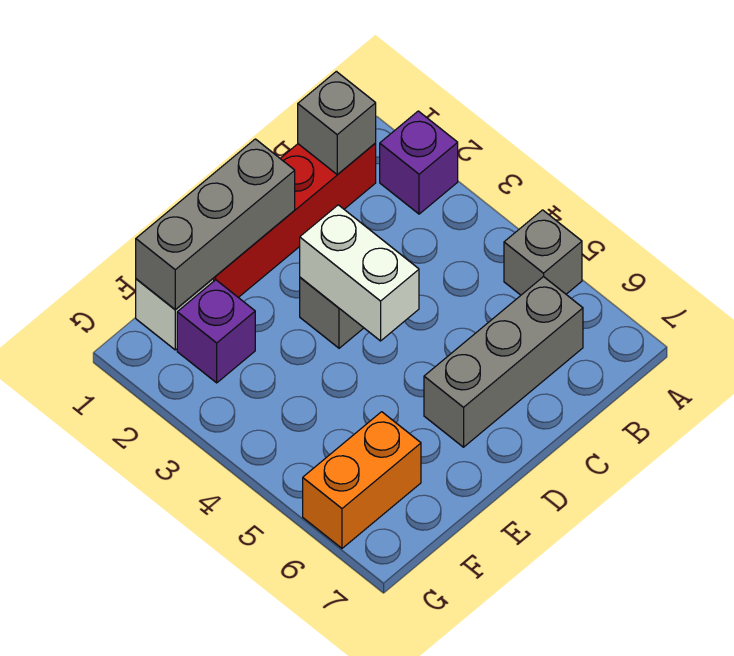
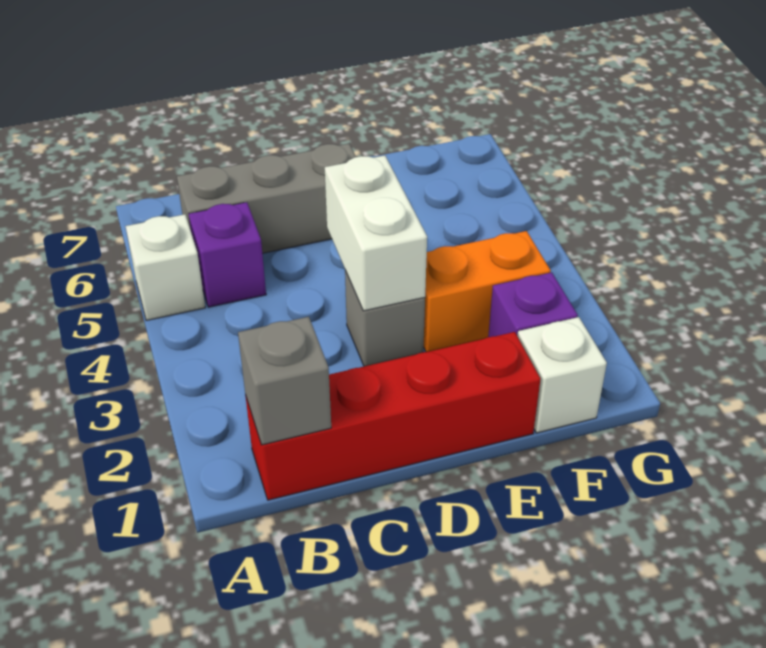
purple brick A2 level 1 -> purple brick B5 level 1
grey brick A5 level 1 -> white brick A5 level 1
grey brick D1:F1 level 2 -> none
orange brick F6:G6 level 1 -> orange brick E3:F3 level 1

